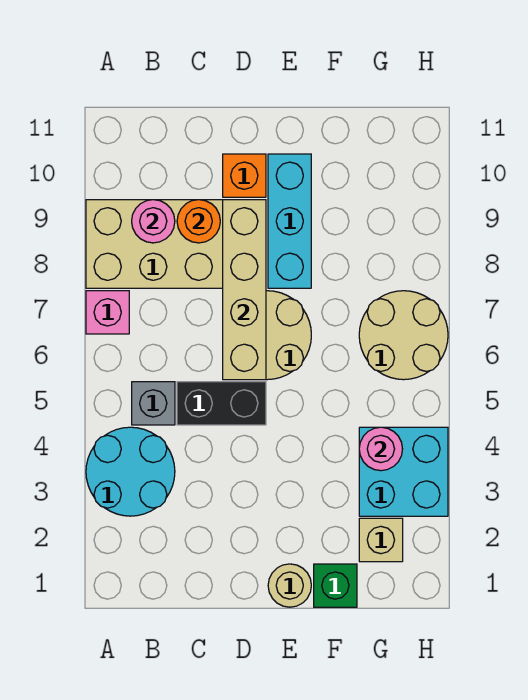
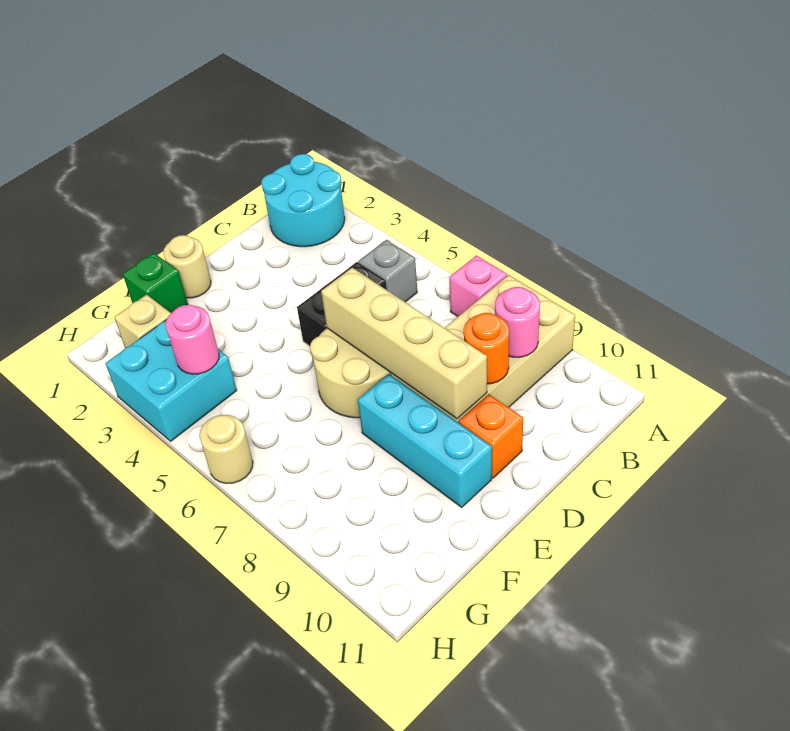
cyan round brick A3:B4 level 1 -> cyan round brick A1:B2 level 1
tan round brick G6:H7 level 1 -> tan round brick H6 level 1

